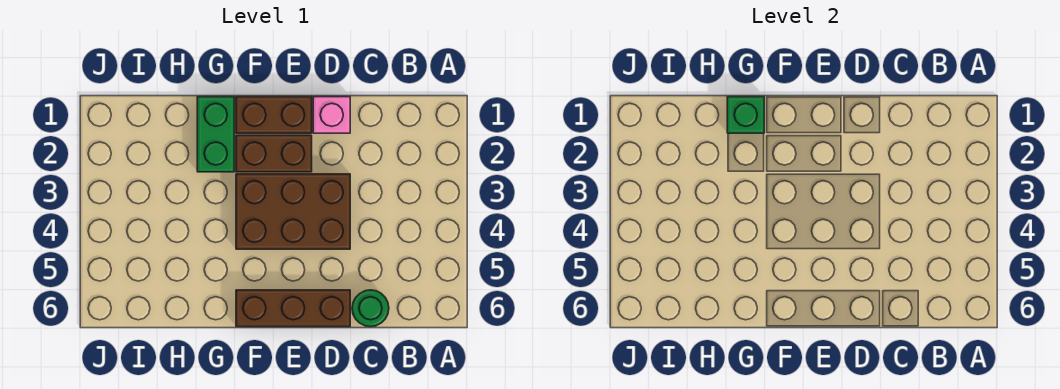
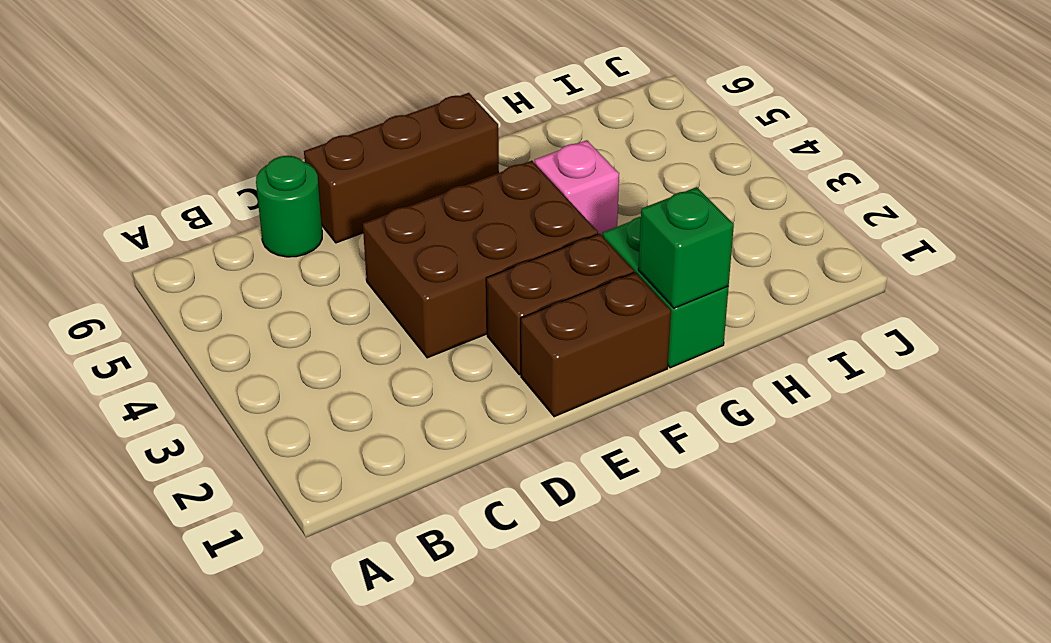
pink brick D1 level 1 -> pink brick G4 level 1

